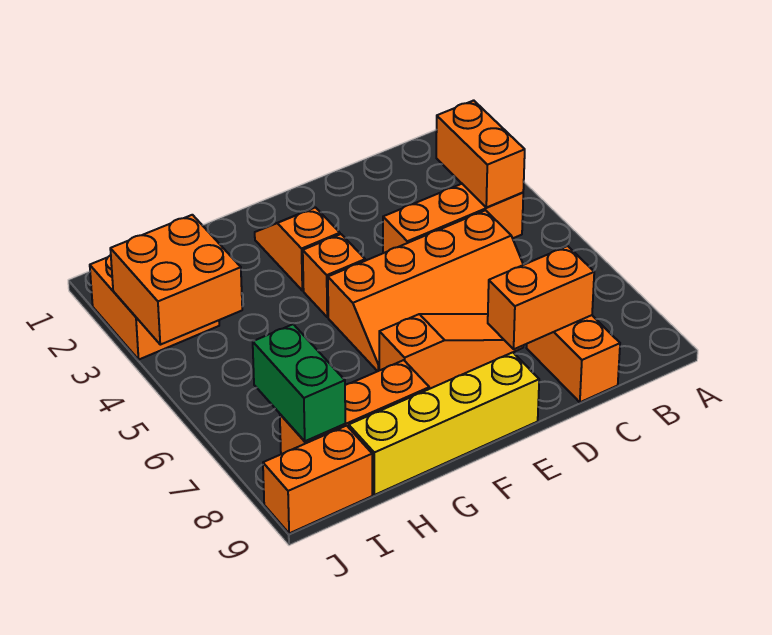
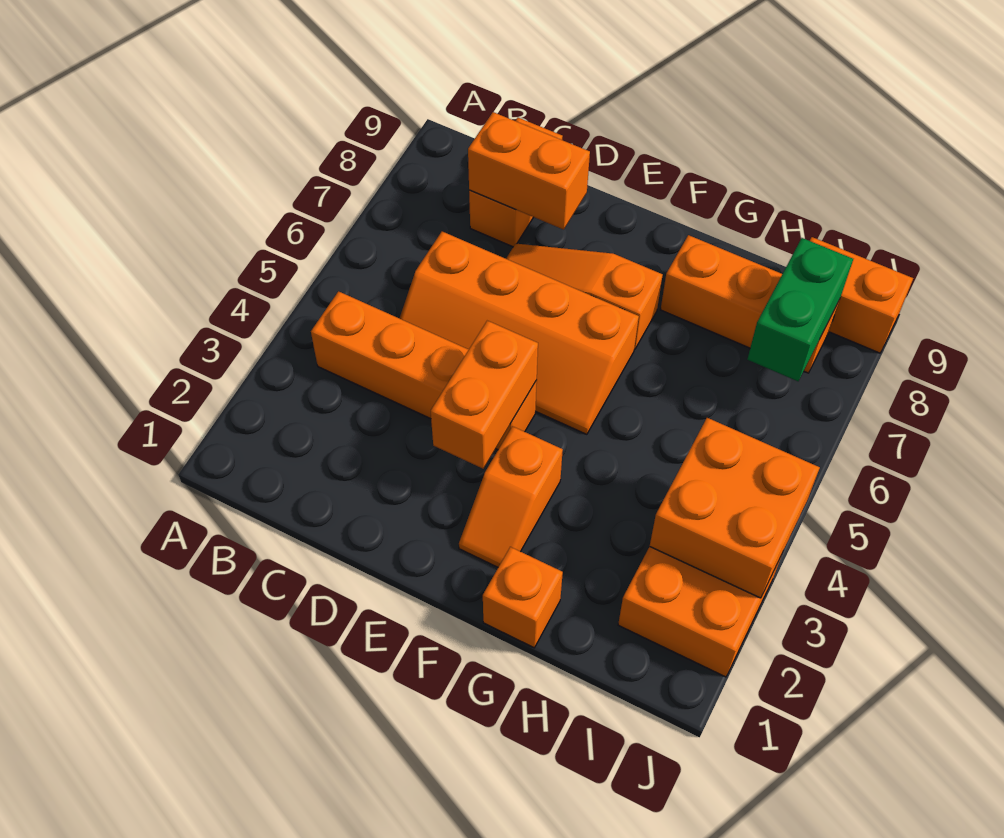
orange brick B3:B4 level 2 -> orange brick E3:E4 level 2
orange brick B4:D4 level 1 -> orange brick B4:E4 level 1
orange slope C5:F6 level 1 top 5 -> orange slope C5:F6 level 1 top 6
yellow brick E9:H9 level 1 -> none
orange brick F4 level 1 -> orange brick G1 level 1

